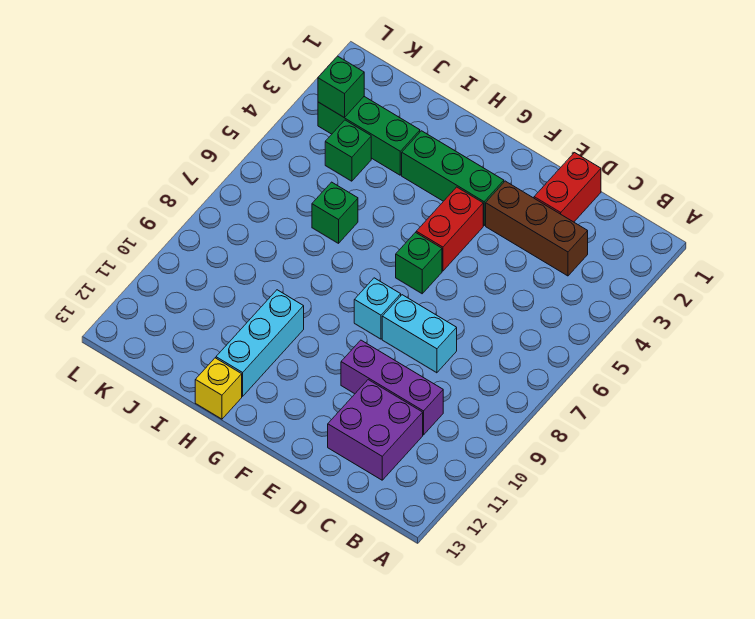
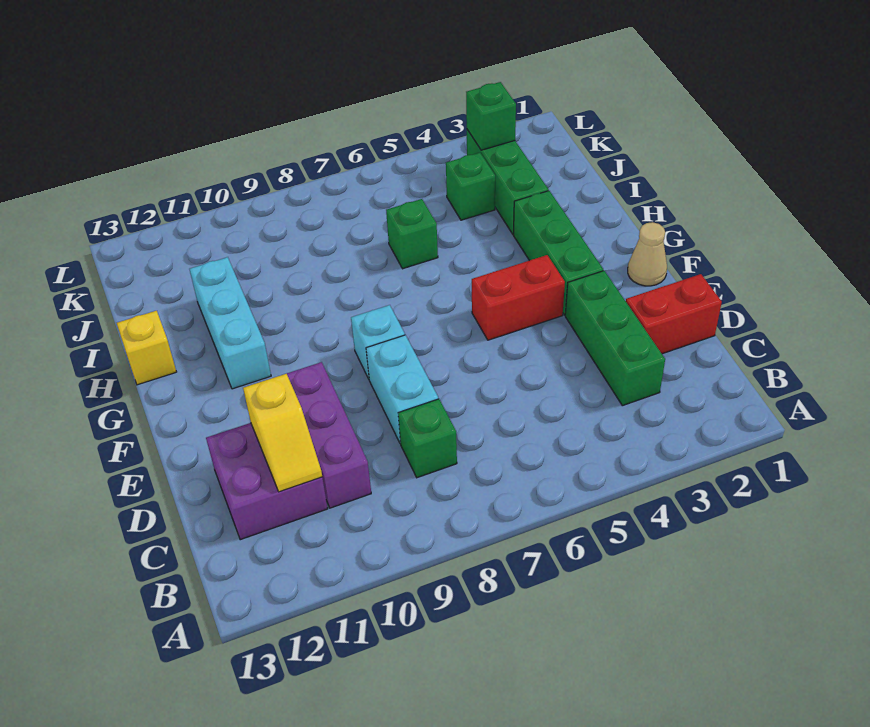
brown brick C3:E3 level 1 -> green brick C3:E3 level 1
none -> yellow slope C11:D11 level 2 top D
none -> tan cone F1 level 1
green brick F6 level 1 -> green brick C8 level 1
cyan brick H10:H12 level 1 -> cyan brick G11:I11 level 1

